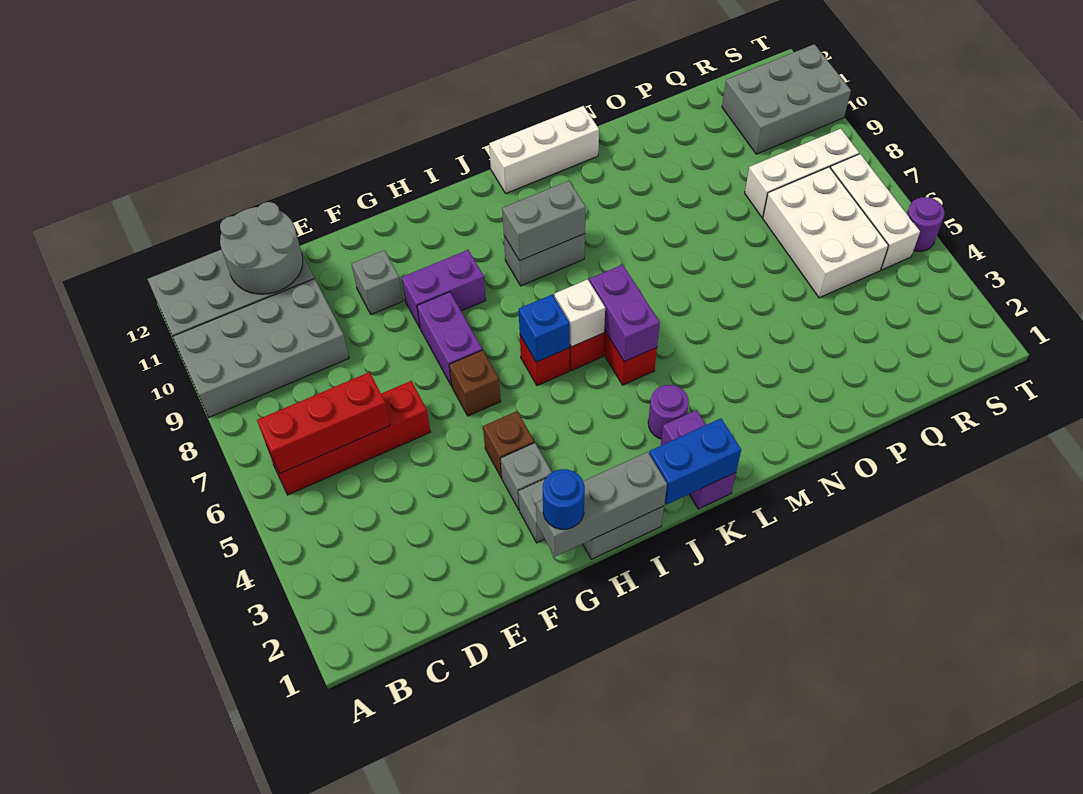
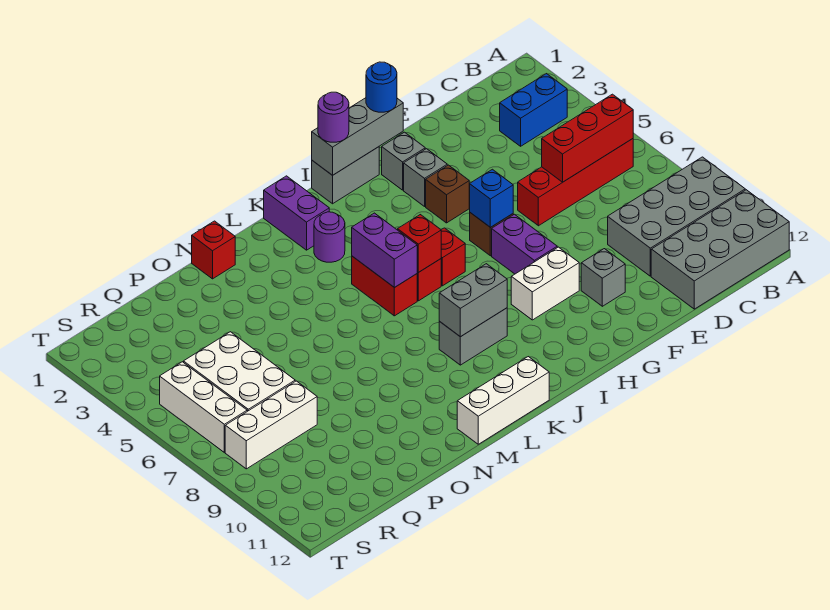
grey round brick C11:D12 level 2 -> none
purple brick G9:H9 level 1 -> white brick G9:H9 level 1
blue brick I6 level 2 -> blue brick G6 level 2
blue brick J1:K1 level 2 -> blue brick B3:C3 level 1
white brick J6 level 2 -> red brick J6 level 2
none -> red brick N1 level 1
grey brick R10:T11 level 1 -> none
purple round brick T5 level 1 -> purple round brick I1 level 3

